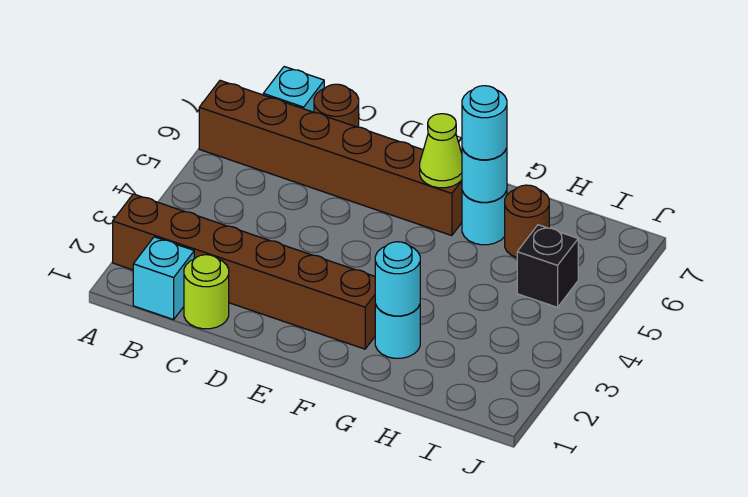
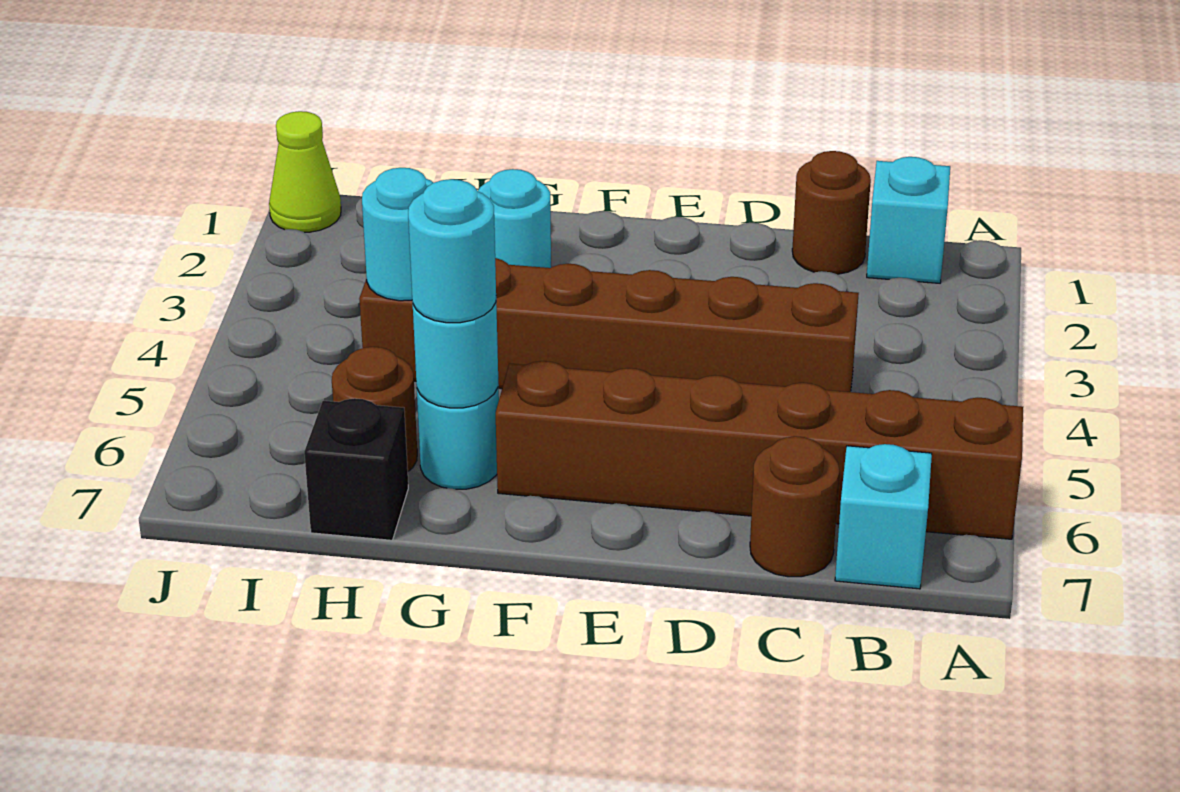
brown brick A2:F2 level 1 -> brown brick C4:H4 level 1
lime round brick C1 level 1 -> brown round brick C1 level 1
lime cone F6 level 2 -> lime cone J1 level 1
cyan round brick G2 level 2 -> cyan round brick H4 level 2
black brick I5 level 1 -> black brick H7 level 1

